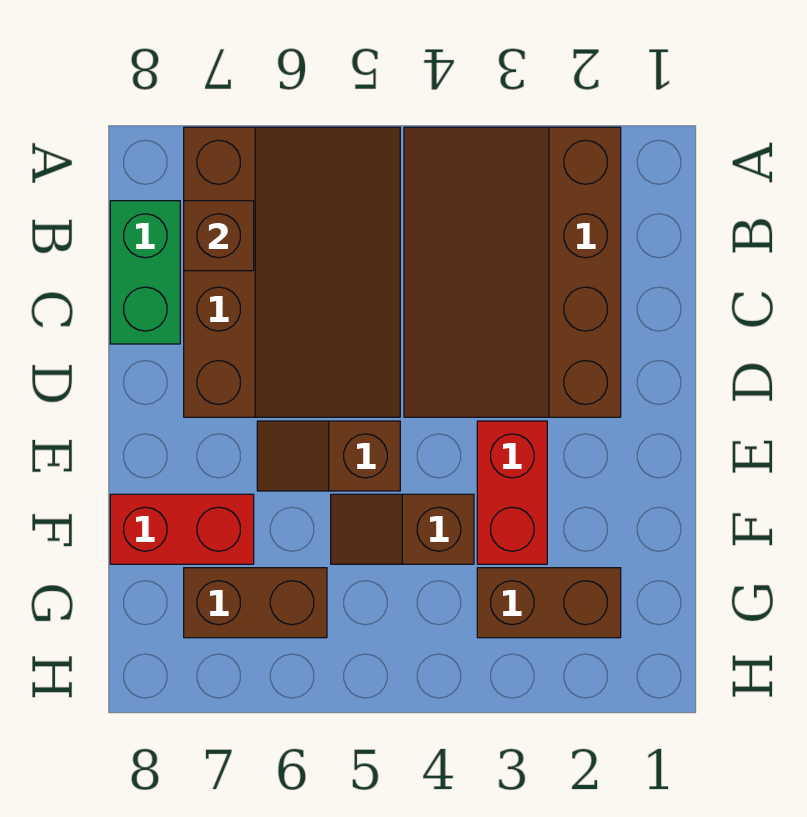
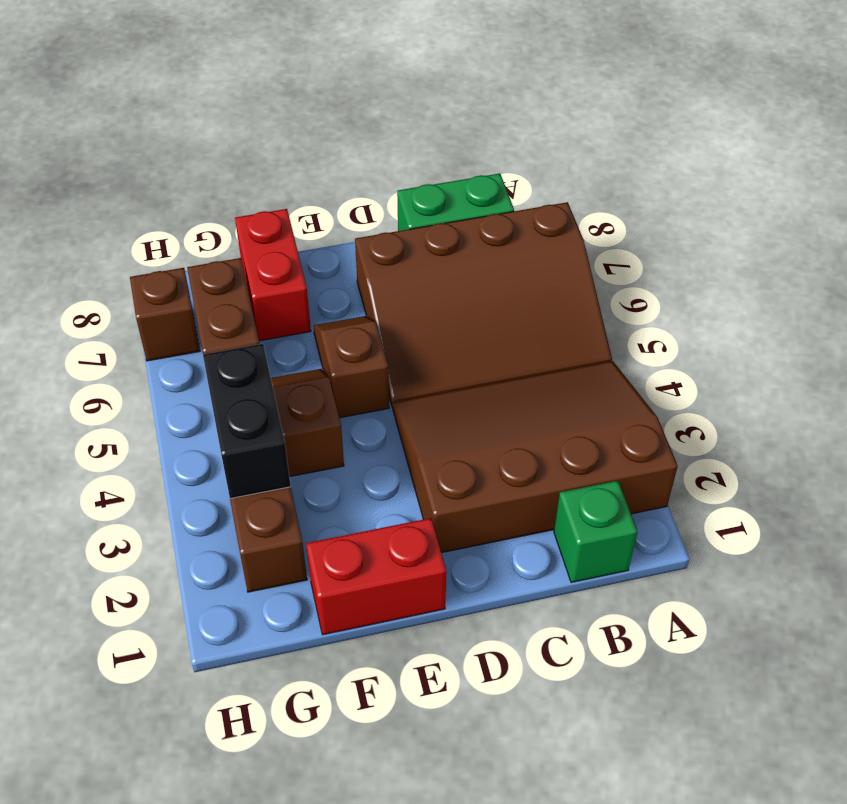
none -> green brick B1 level 1
brown brick B7 level 2 -> brown brick H7 level 1
red brick E3:F3 level 1 -> red brick E1:F1 level 1
none -> black brick G3:G4 level 2

